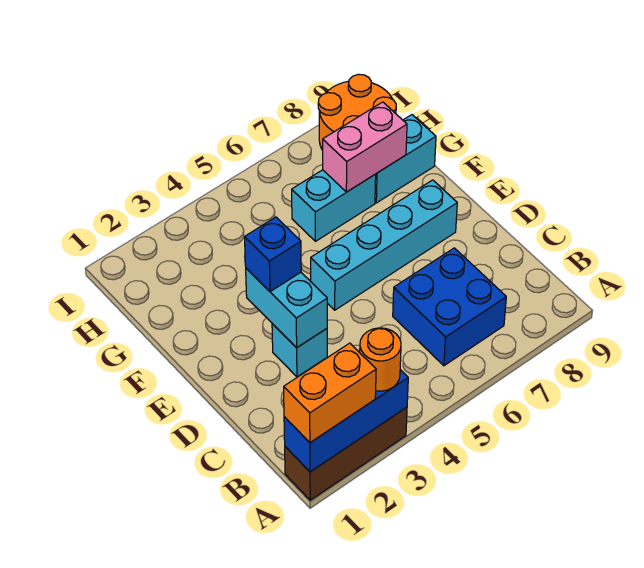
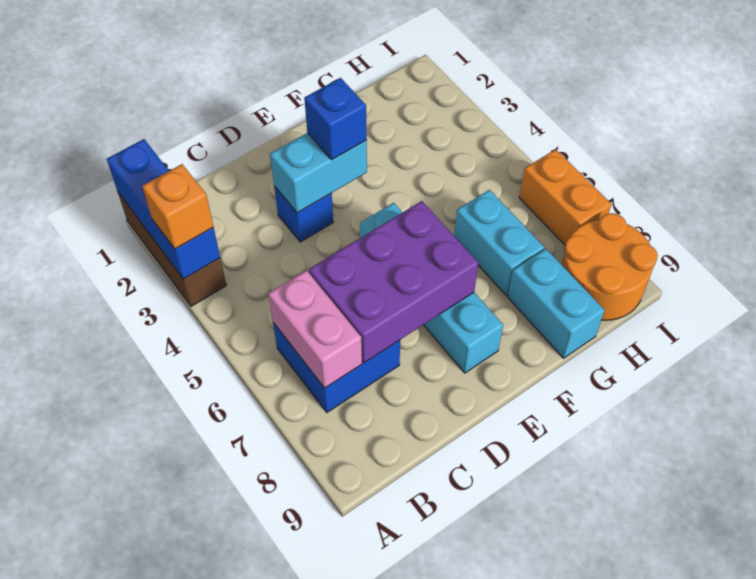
orange brick A1:A2 level 3 -> orange brick I6:I7 level 1
orange round brick A3 level 3 -> orange brick A3 level 3
none -> purple brick C6:E7 level 2
cyan brick D3 level 1 -> blue brick D3 level 1
pink brick G7:G8 level 2 -> pink brick B6:B7 level 2

